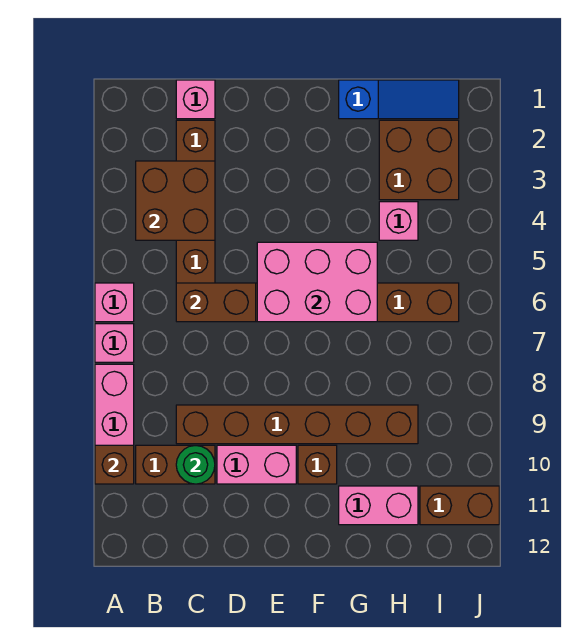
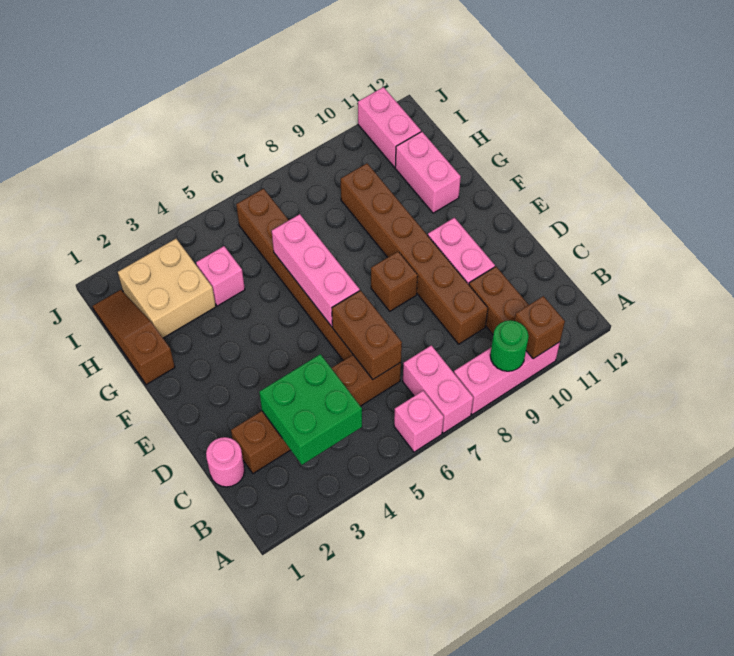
pink brick A7 level 1 -> pink brick A7:B7 level 1
brown brick B3:C4 level 2 -> green brick B3:C4 level 2
pink brick C1 level 1 -> pink round brick C1 level 1
green round brick C10 level 2 -> green round brick A9 level 2
pink brick E5:G6 level 2 -> pink brick E6:G6 level 2
brown brick F10 level 1 -> brown brick E8 level 1
blue slope G1:I1 level 1 top G -> brown slope G1:I1 level 1 top G
brown brick H2:I3 level 1 -> tan brick H2:I3 level 1
brown brick I11:J11 level 1 -> pink brick I11:J11 level 1

